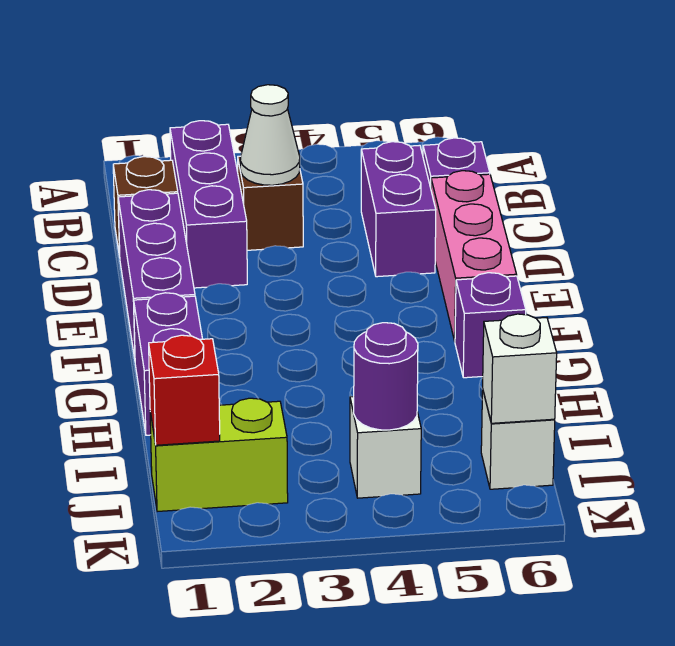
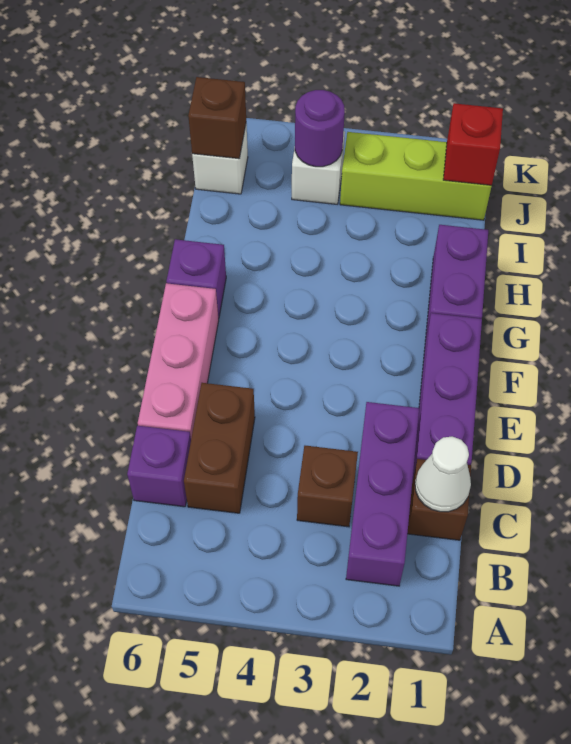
white cone C3 level 2 -> white cone C1 level 2
purple brick C5:D5 level 1 -> brown brick C5:D5 level 1
lime brick J1:J2 level 1 -> lime brick J1:J3 level 1
white brick J6 level 2 -> brown brick J6 level 2

